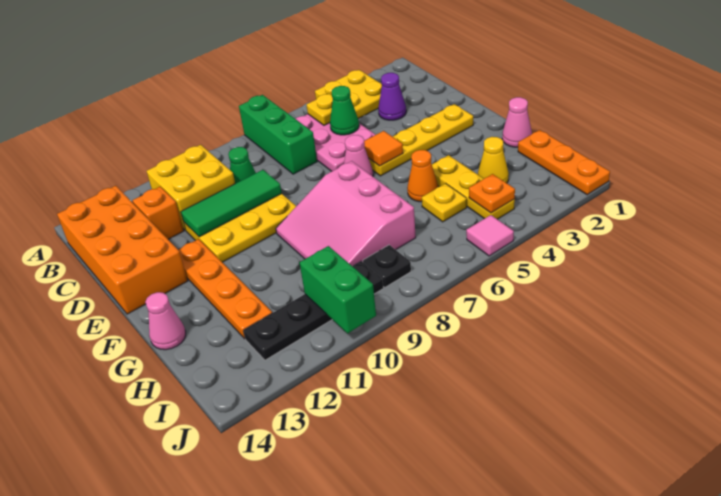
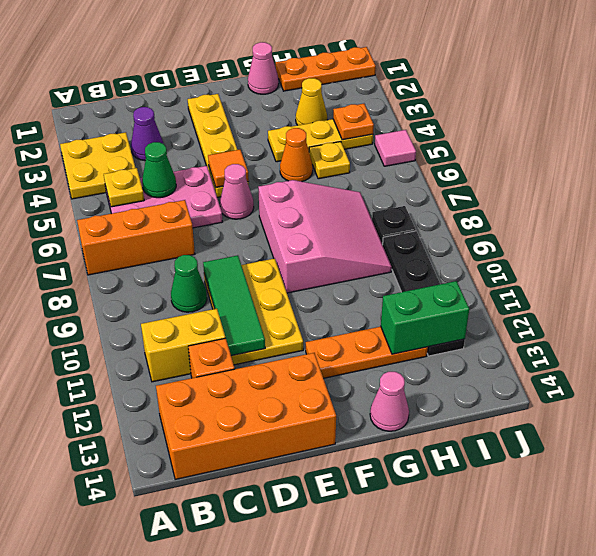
green brick A7:C7 level 1 -> orange brick A7:C7 level 1
yellow brick B10:C11 level 1 -> yellow brick B11:C11 level 1
orange plate E12:H12 level 1 -> orange plate F12:H12 level 1
pink slope F7:H9 level 1 top 7 -> pink slope F7:H9 level 1 top F
green brick I10:J10 level 2 -> green brick H12:I12 level 2

